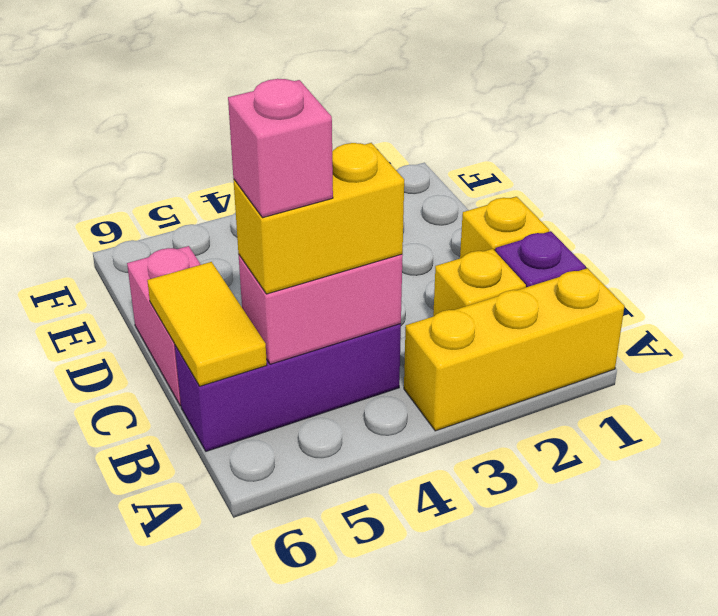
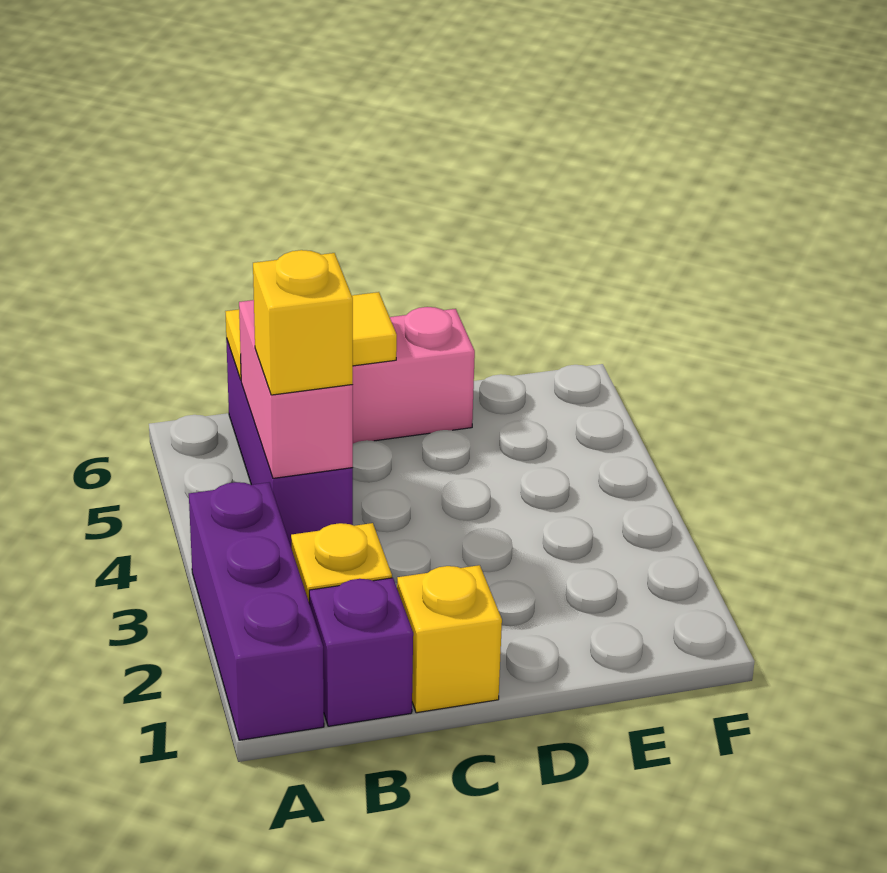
yellow brick A1:A3 level 1 -> purple brick A1:A3 level 1
yellow brick B4:B5 level 3 -> yellow brick B4 level 3
pink brick B5 level 4 -> none

